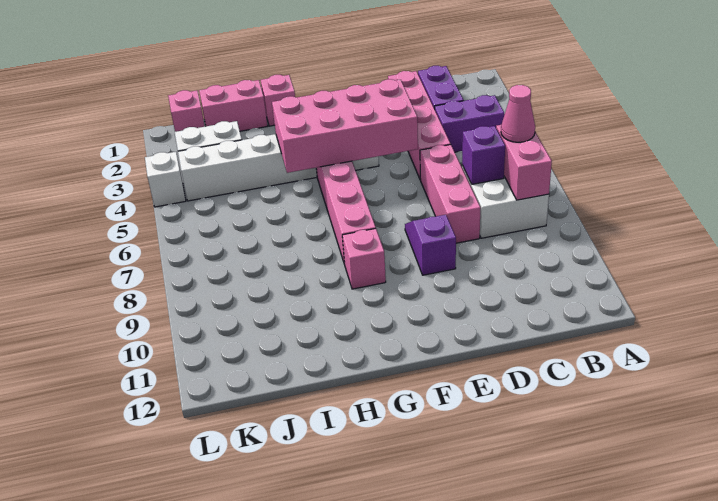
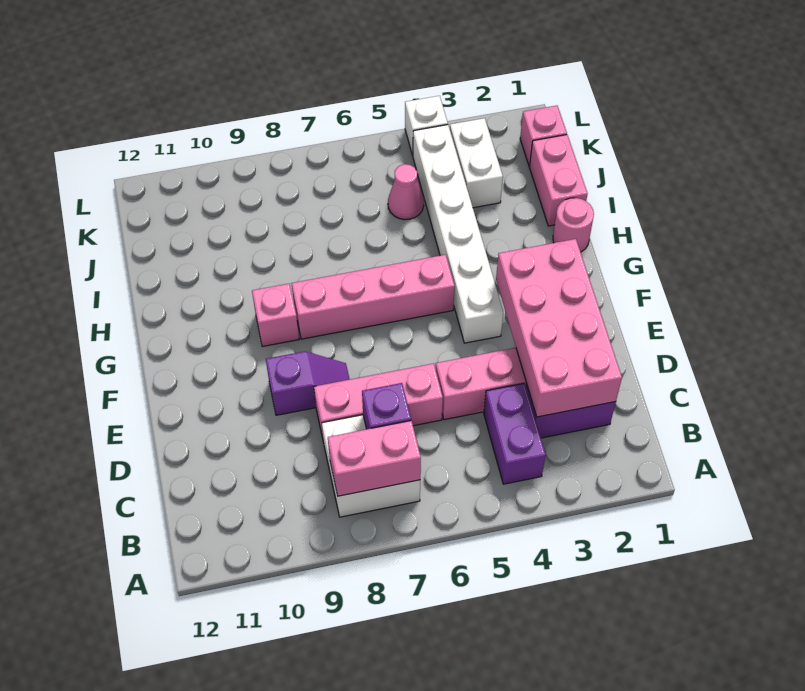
pink cone B7 level 3 -> pink cone J5 level 1
pink brick E4:H5 level 2 -> pink brick C2:F3 level 2
pink brick H1 level 1 -> pink round brick H1 level 1

